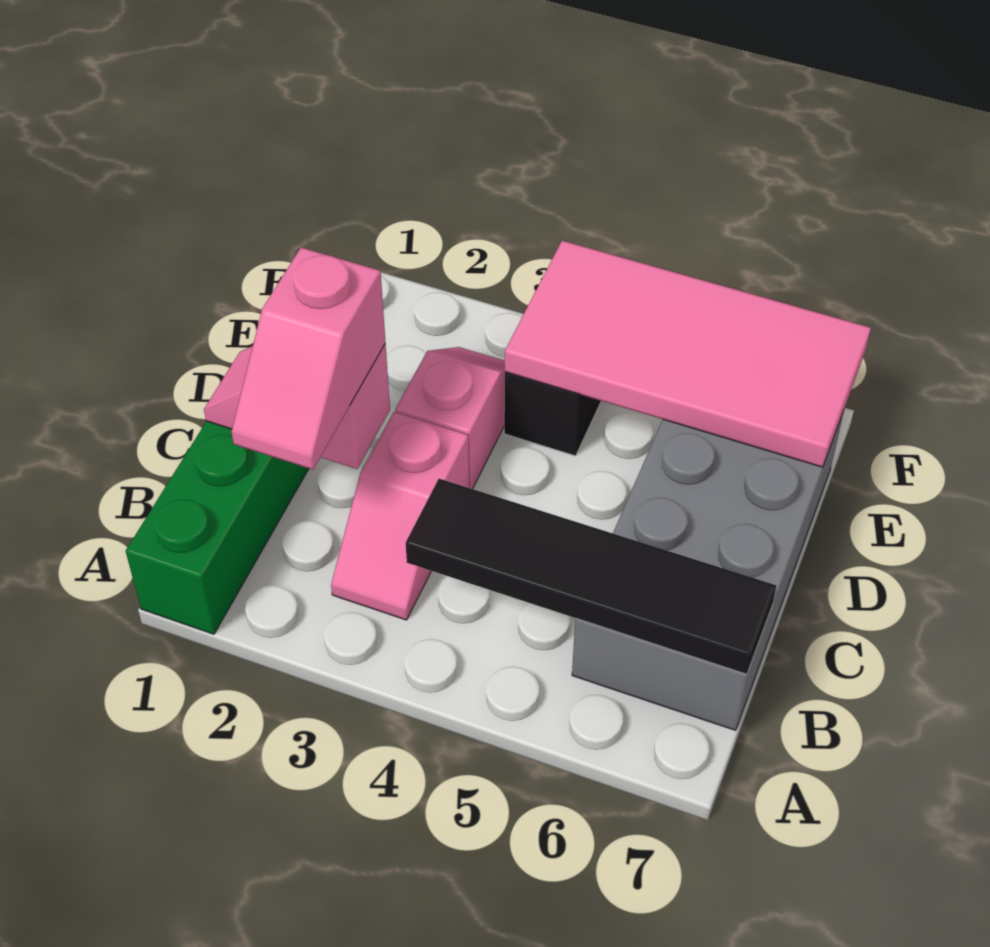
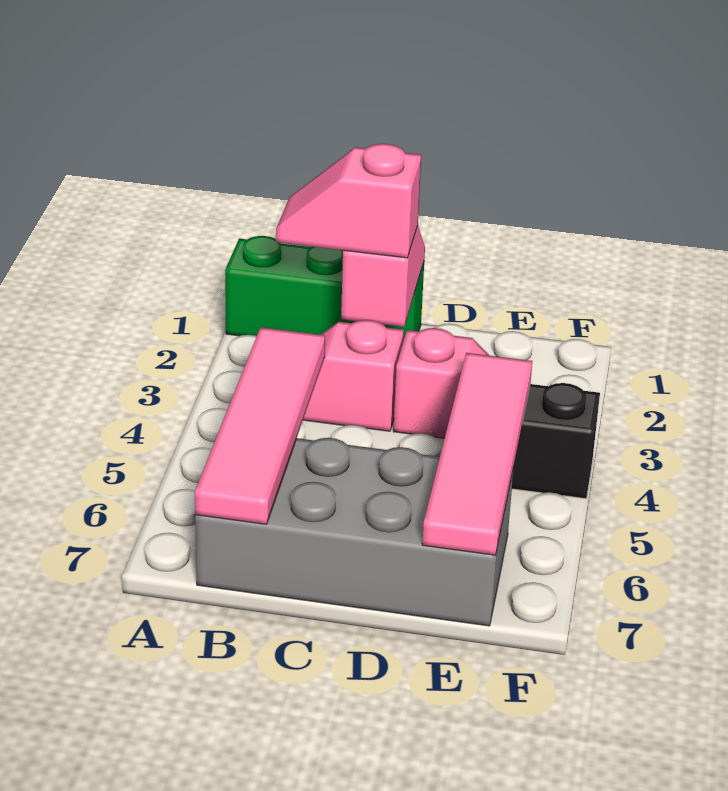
black tile B4:B7 level 2 -> pink tile B4:B7 level 2
pink tile E4:F7 level 2 -> pink tile E4:E7 level 2

